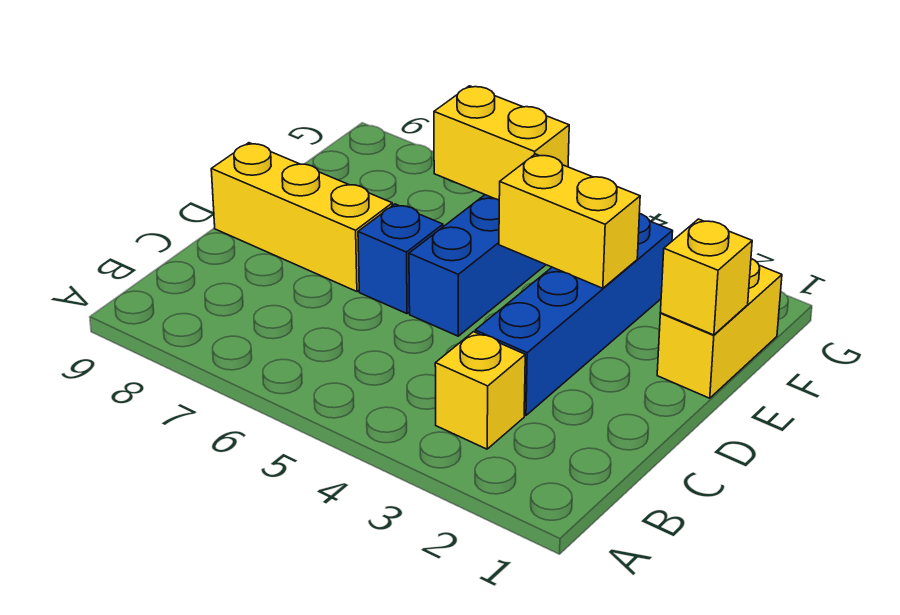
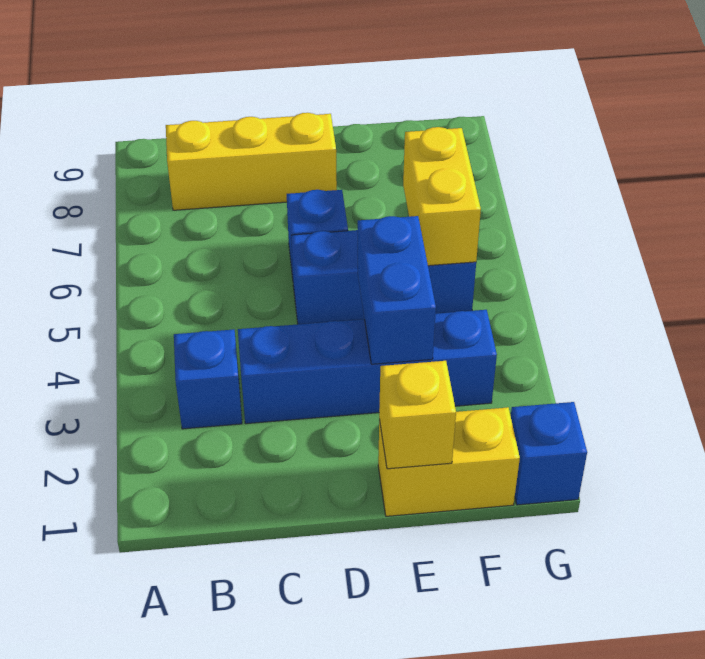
yellow brick B3 level 1 -> blue brick B3 level 1
yellow brick D7:D9 level 1 -> yellow brick B8:D8 level 1
yellow brick E3:E4 level 2 -> blue brick E3:E4 level 2
none -> blue brick G1 level 1

